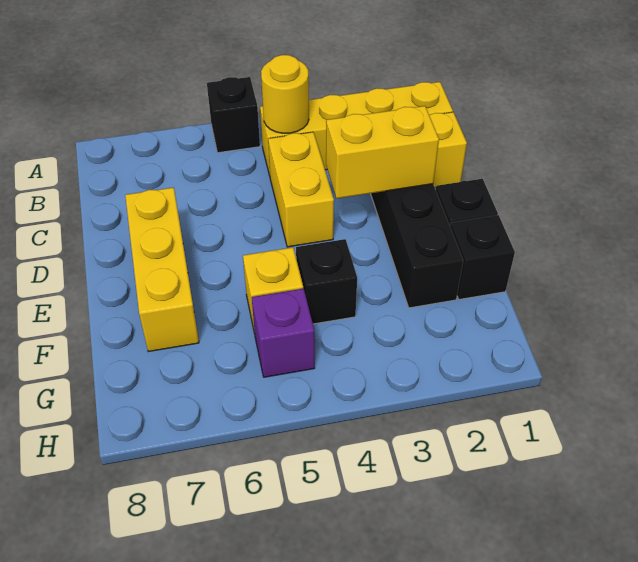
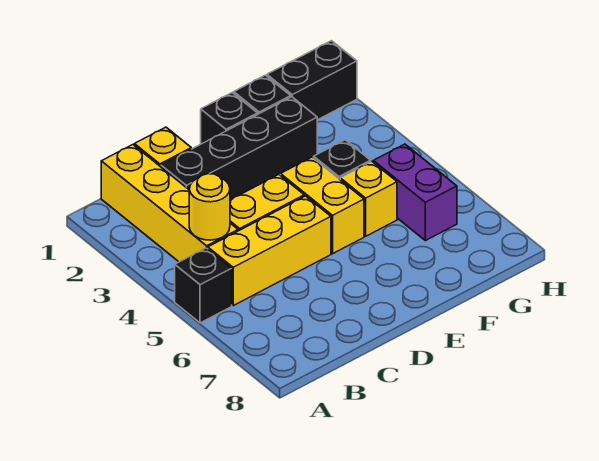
yellow brick D2:D3 level 2 -> yellow brick E4:E5 level 1
yellow brick D7:F7 level 1 -> yellow brick B5:D5 level 1
none -> black brick G1:H1 level 1
purple brick G5 level 1 -> purple brick G5:G6 level 1

